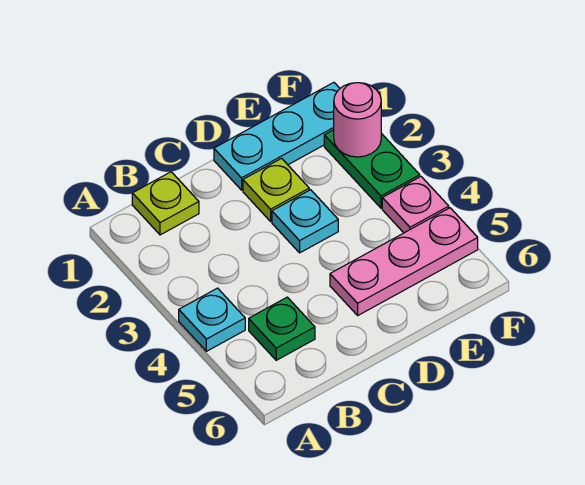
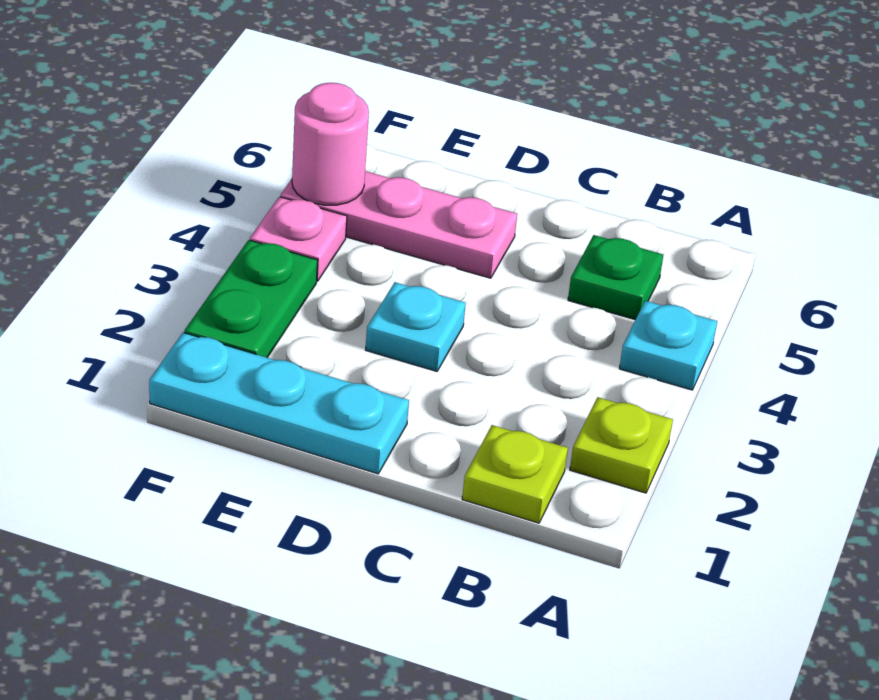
lime plate D2 level 1 -> lime plate A2 level 1
pink round brick F2 level 2 -> pink round brick F5 level 2

